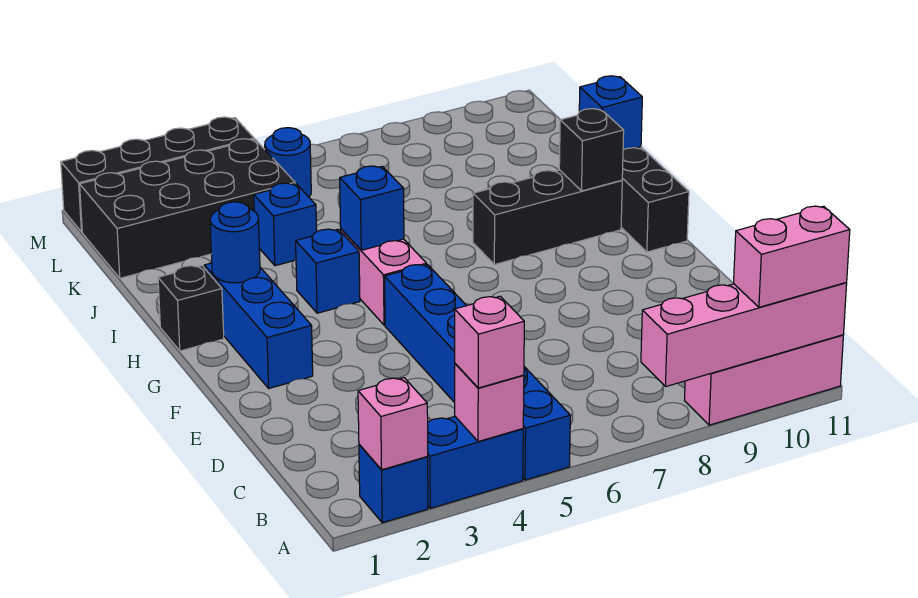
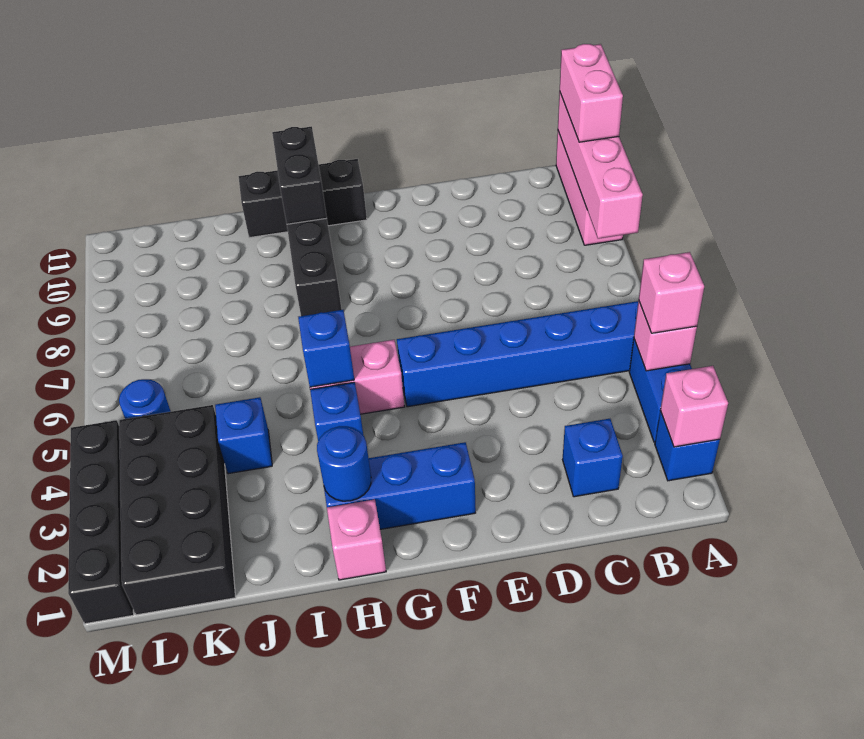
black brick H1 level 1 -> pink brick H1 level 1
black brick H10 level 2 -> black brick H10:H11 level 2
blue brick I11 level 2 -> blue brick C2 level 1

